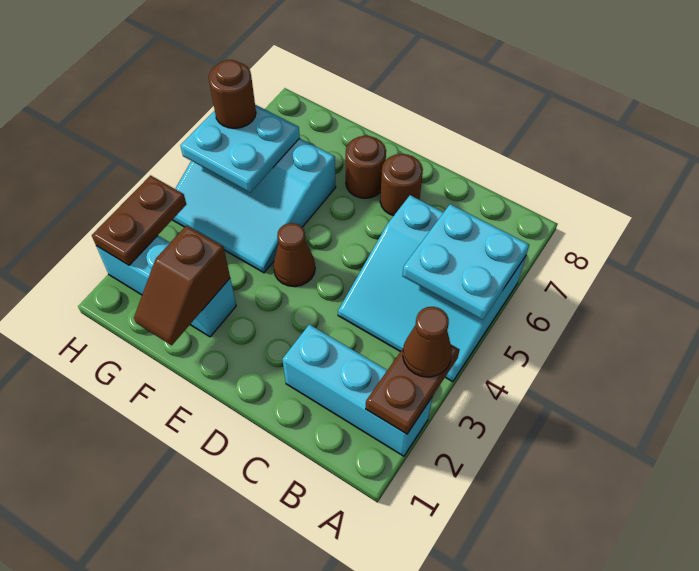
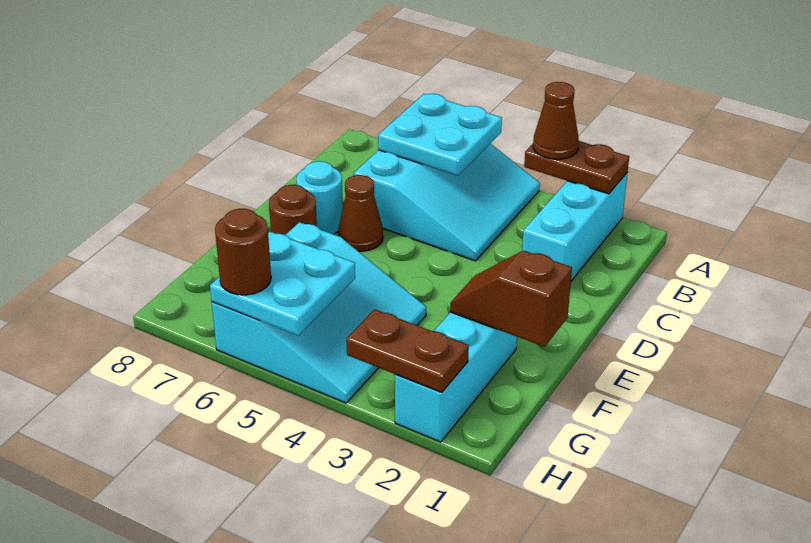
brown round brick D7 level 1 -> cyan round brick D7 level 1
brown cone E4 level 1 -> brown cone D6 level 1
brown slope F1:F2 level 2 top 2 -> brown slope F1:F2 level 2 top 1

